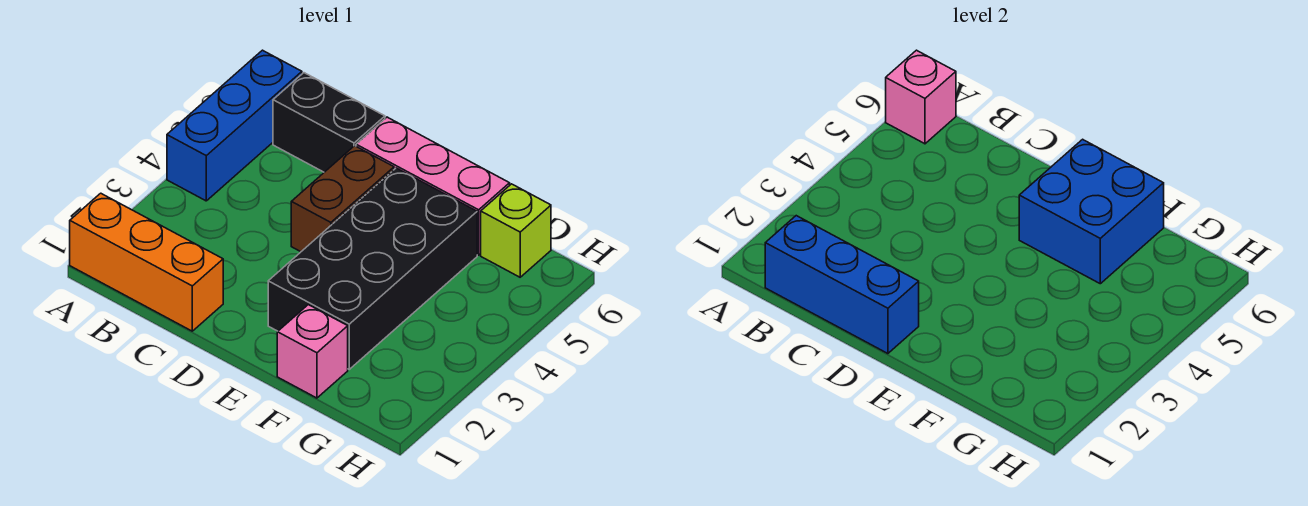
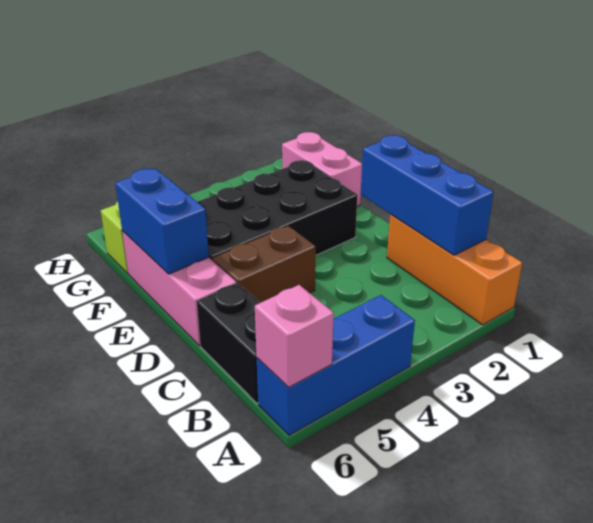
blue brick E5:F6 level 2 -> blue brick E6:F6 level 2
pink brick F1 level 1 -> pink brick F1:G1 level 1

